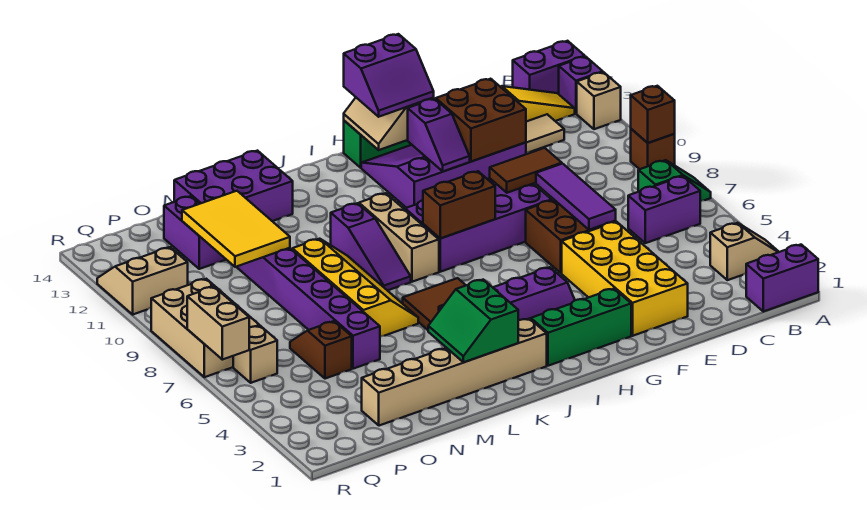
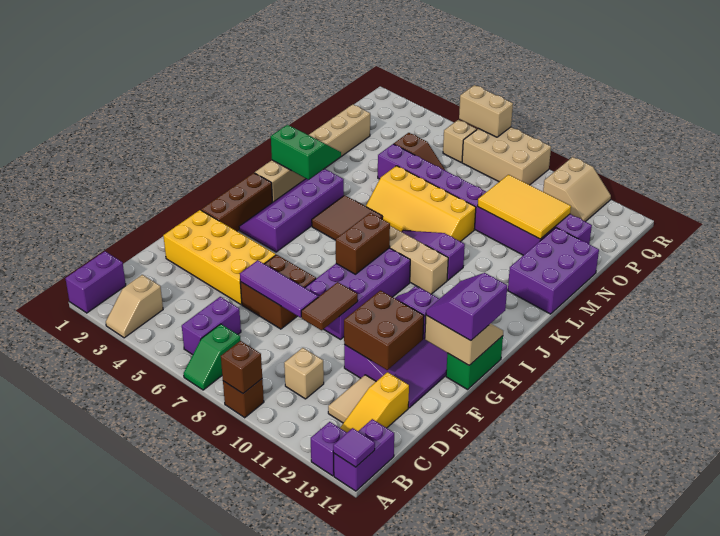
tan brick A12 level 1 -> tan brick C10 level 1
none -> purple tile A14 level 2
green brick G2:I2 level 1 -> brown brick G2:I2 level 1

